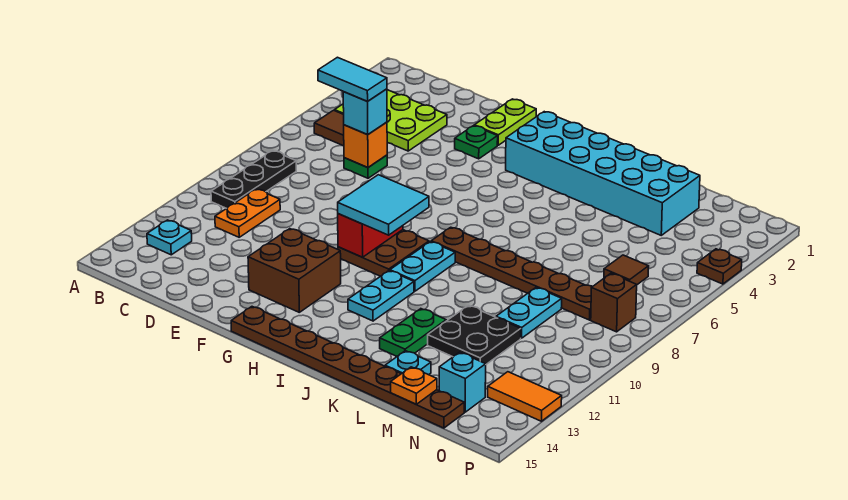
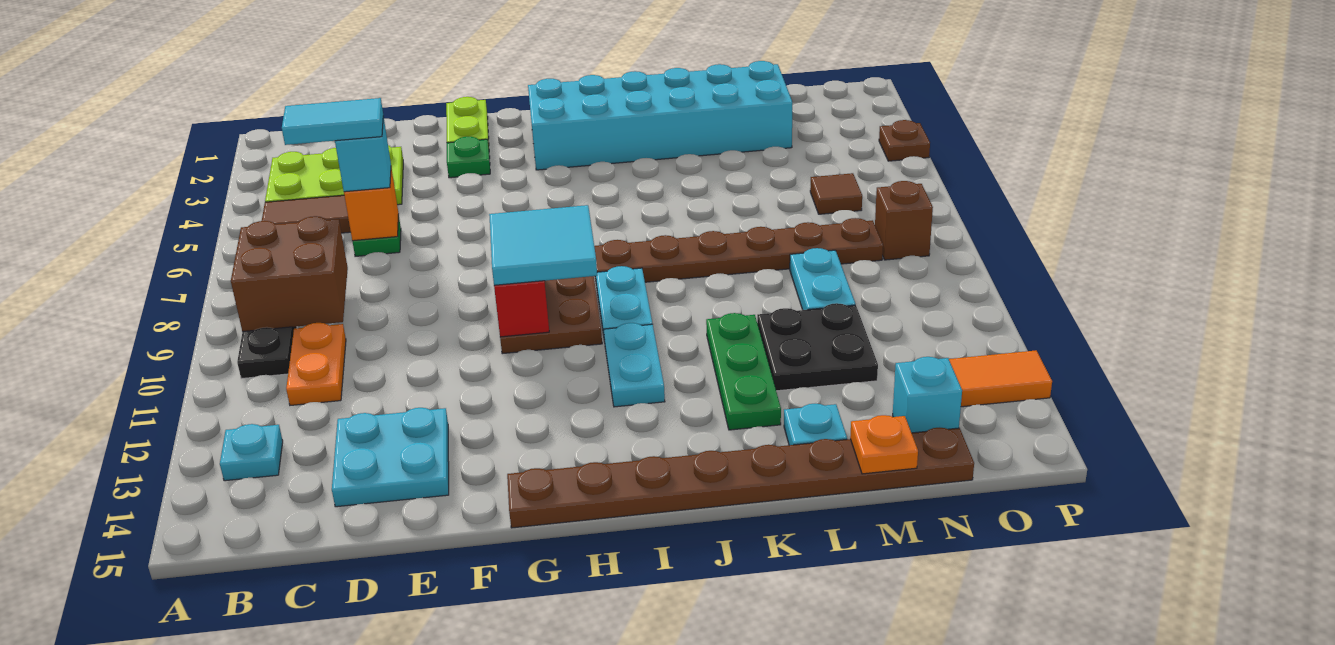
none -> cyan plate D13:E14 level 1
brown brick F12:G13 level 1 -> brown brick B8:C9 level 2
green plate K12:K13 level 1 -> green plate K11:K13 level 1

